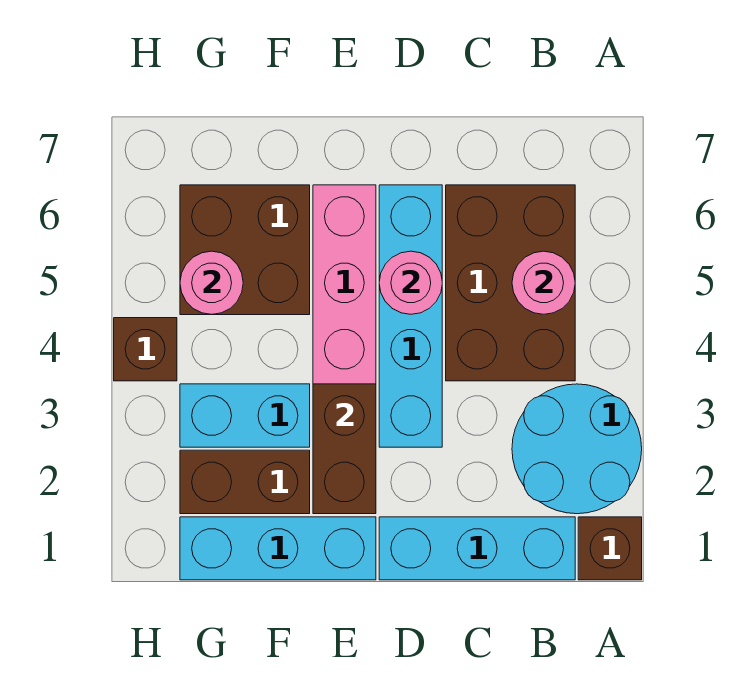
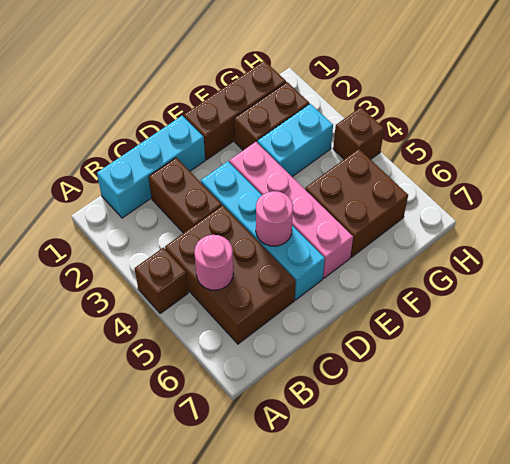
brown brick A1 level 1 -> brown brick A4 level 1
cyan round brick A2:B3 level 1 -> none
cyan brick E1:G1 level 1 -> brown brick E1:G1 level 1
brown brick E2:E3 level 2 -> brown brick C2:C3 level 1
pink round brick G5 level 2 -> none

